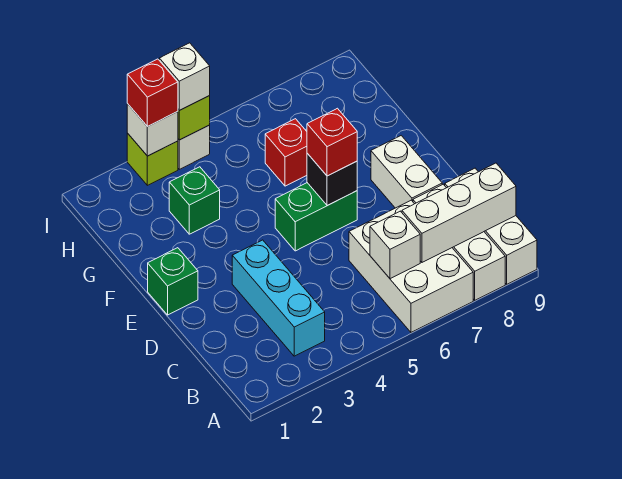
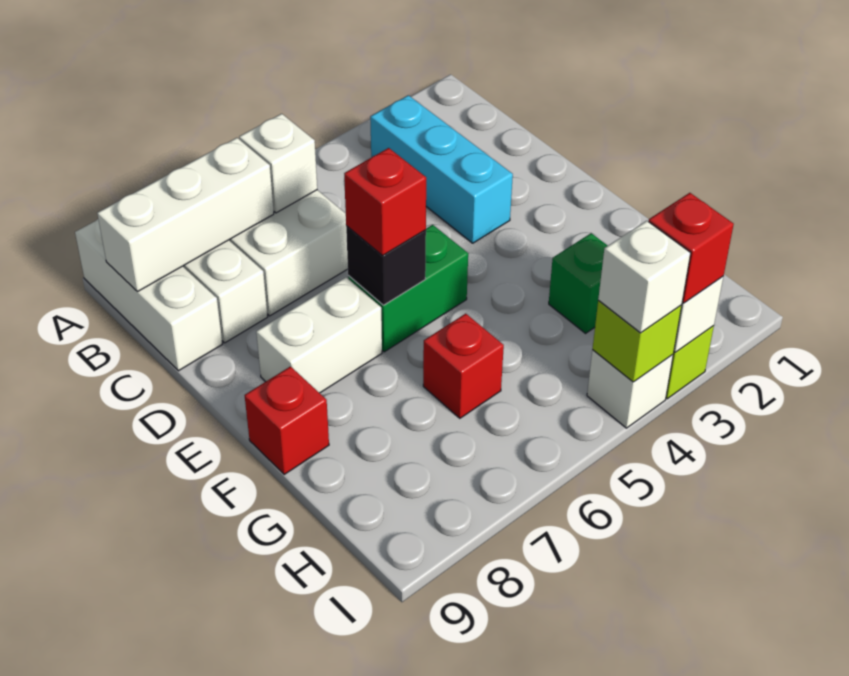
white brick D8:E8 level 1 -> white brick E7:E8 level 1
green brick E1 level 1 -> none
none -> red brick F9 level 1

